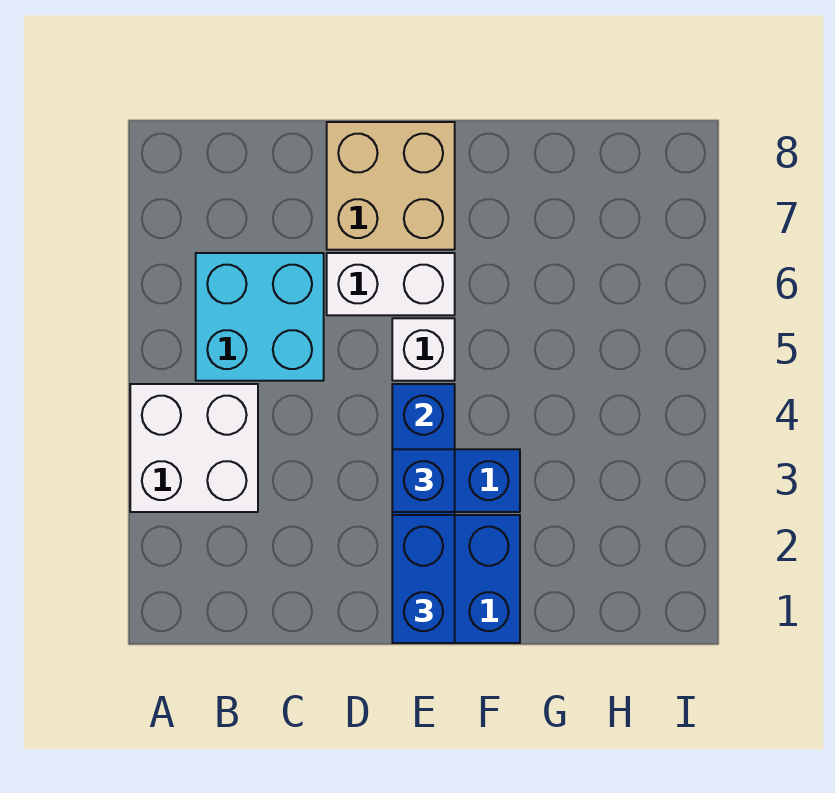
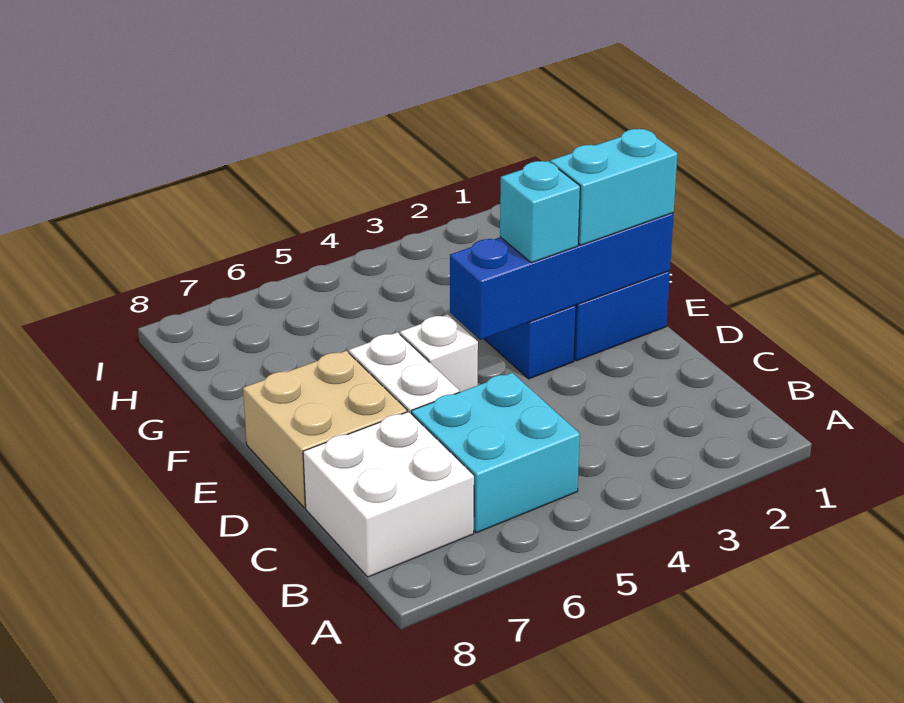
white brick A3:B4 level 1 -> white brick B7:C8 level 1
blue brick E1:E2 level 3 -> cyan brick E1:E2 level 3
blue brick E3 level 3 -> cyan brick E3 level 3

